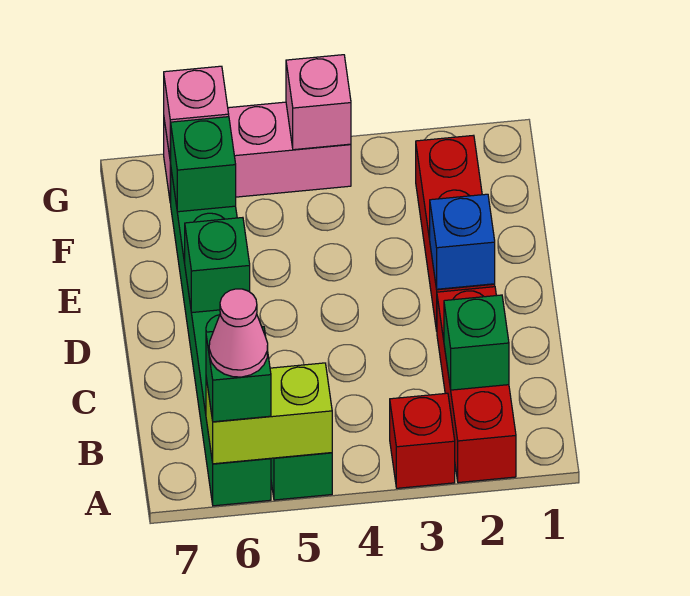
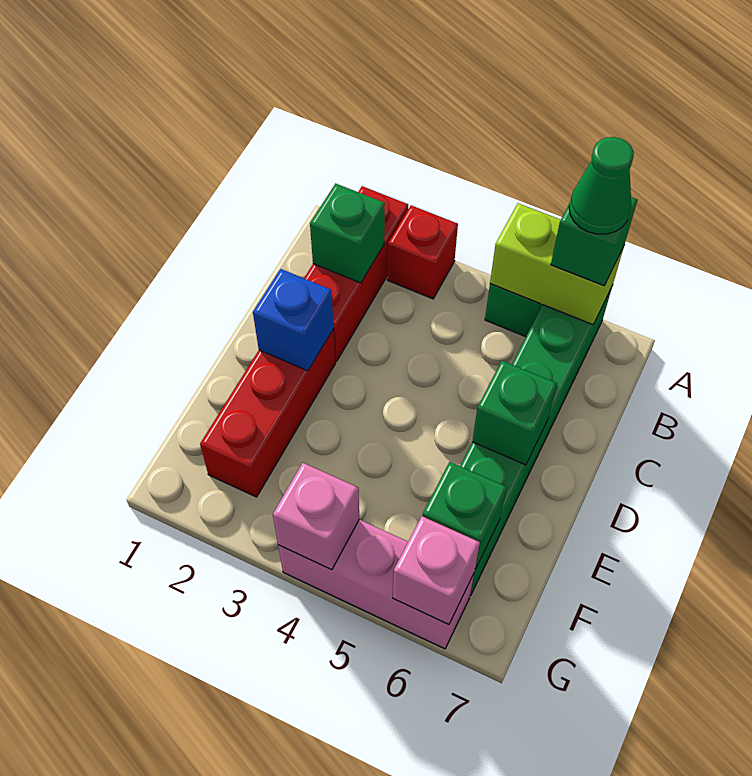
pink cone A6 level 4 -> green cone A6 level 4

